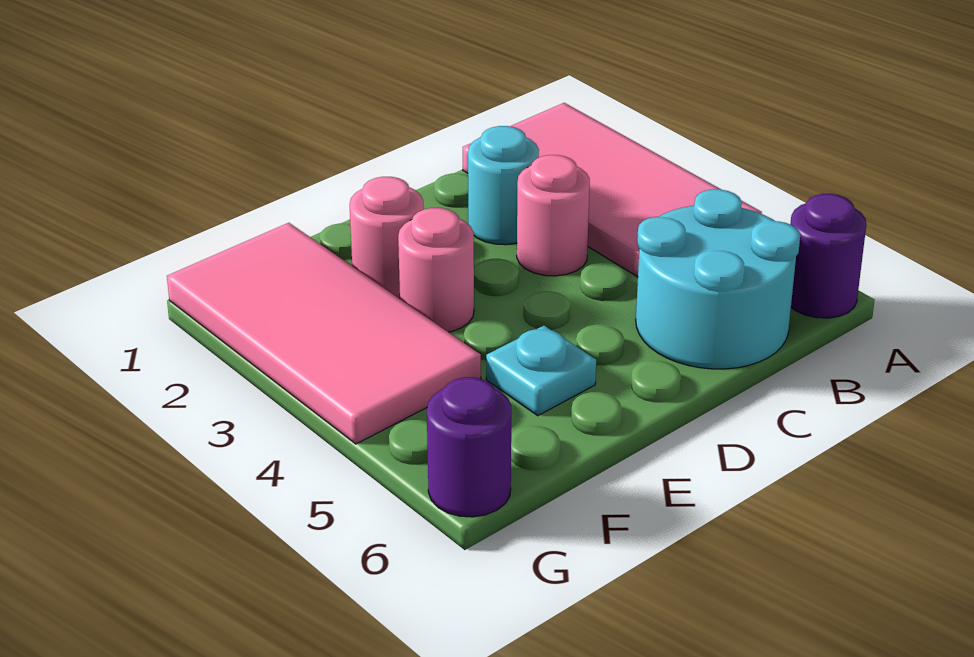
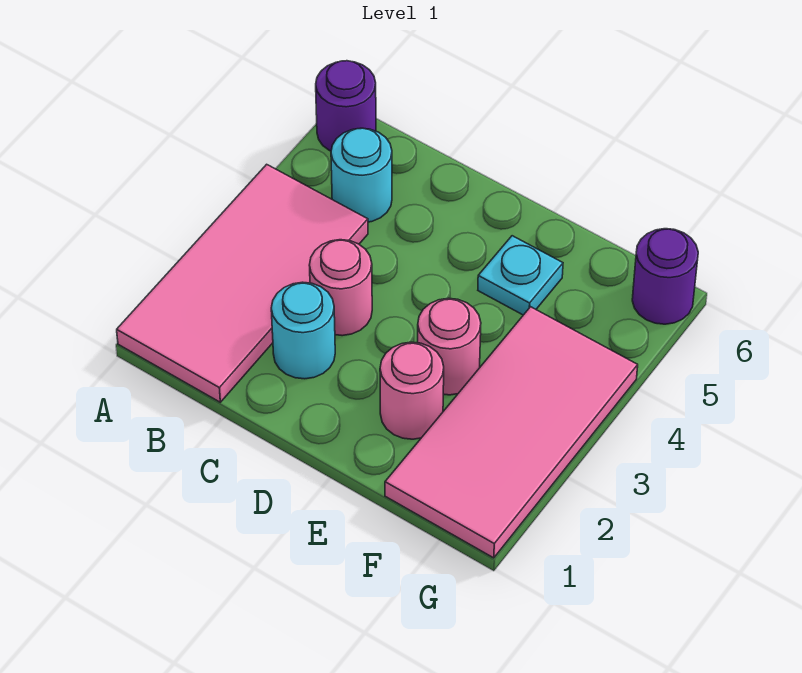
cyan round brick B5:C6 level 1 -> cyan round brick B5 level 1

